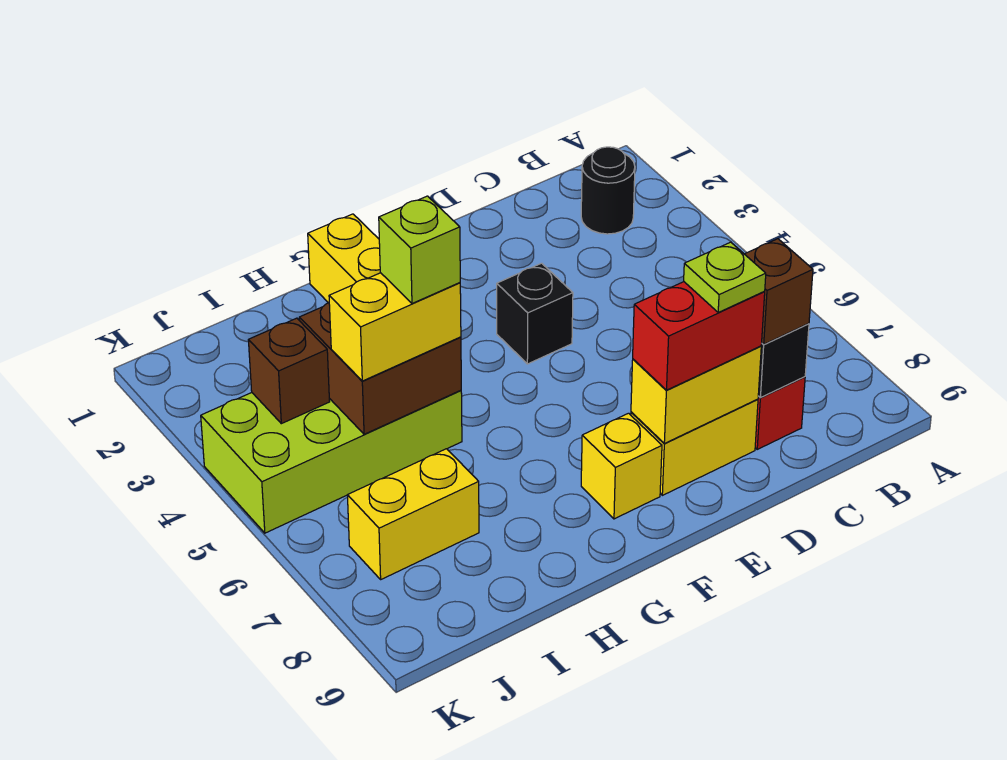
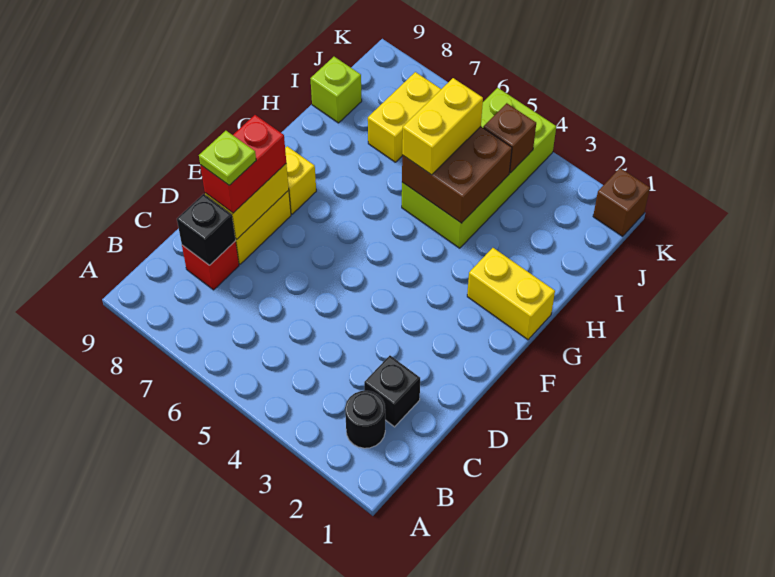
brown brick C8 level 3 -> brown brick K1 level 1
black brick E4 level 1 -> black brick C2 level 1
lime brick H5 level 4 -> lime brick I9 level 1

